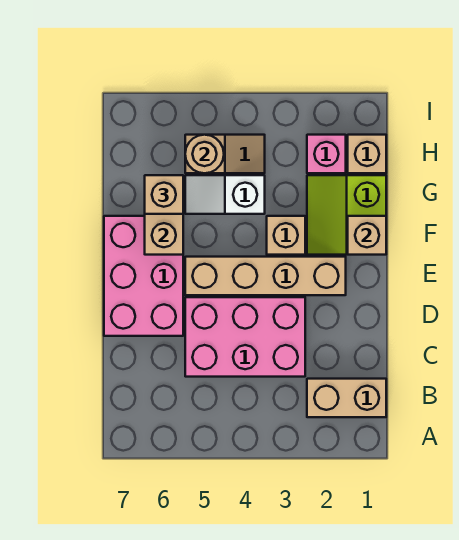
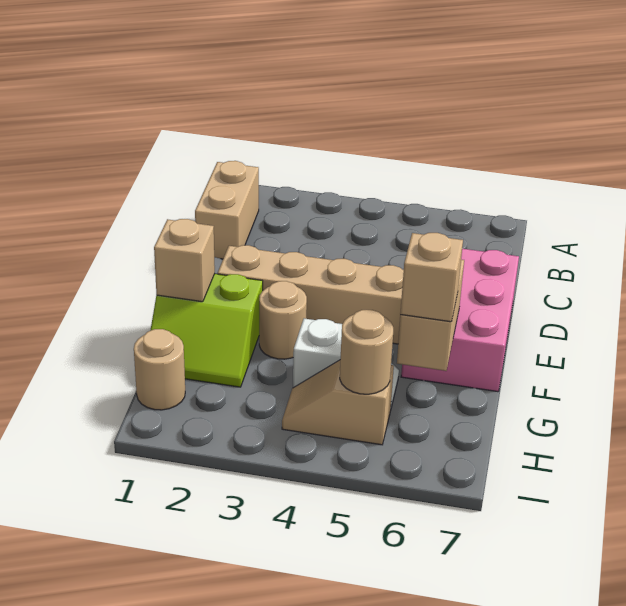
tan brick B1:B2 level 1 -> tan brick B1:C1 level 1
pink brick C3:D5 level 1 -> none
lime slope F1:G2 level 1 top 1 -> lime slope F1:G2 level 1 top F
tan brick F3 level 1 -> tan round brick F3 level 1
tan brick H1 level 1 -> tan round brick H1 level 1
pink brick H2 level 1 -> none

